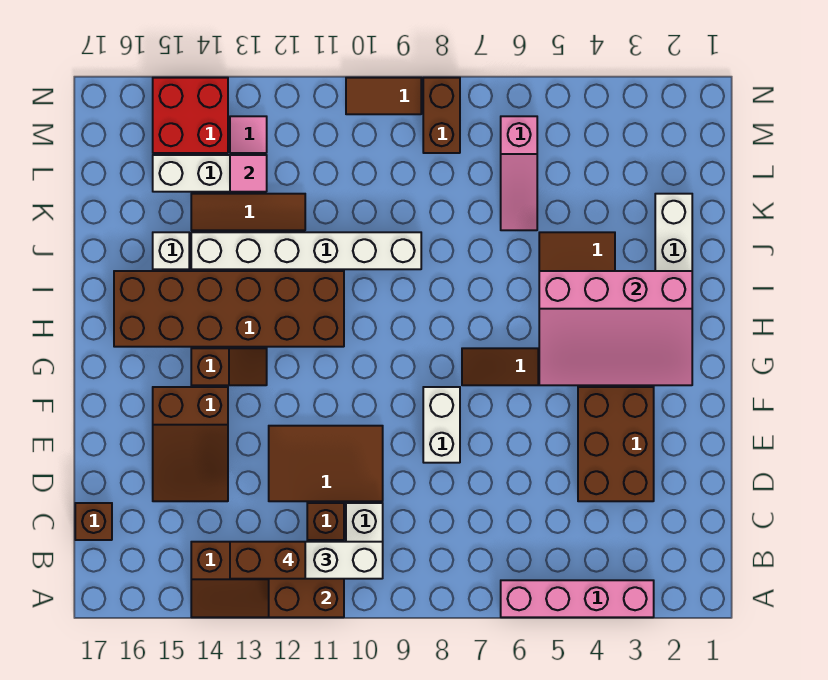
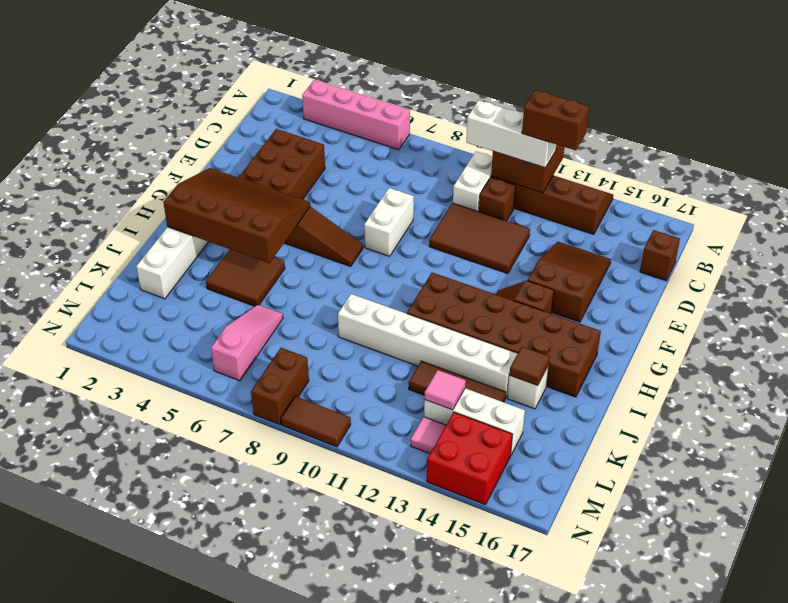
pink slope G2:I5 level 2 top I -> brown slope G2:I5 level 2 top I
none -> brown tile J15 level 2

